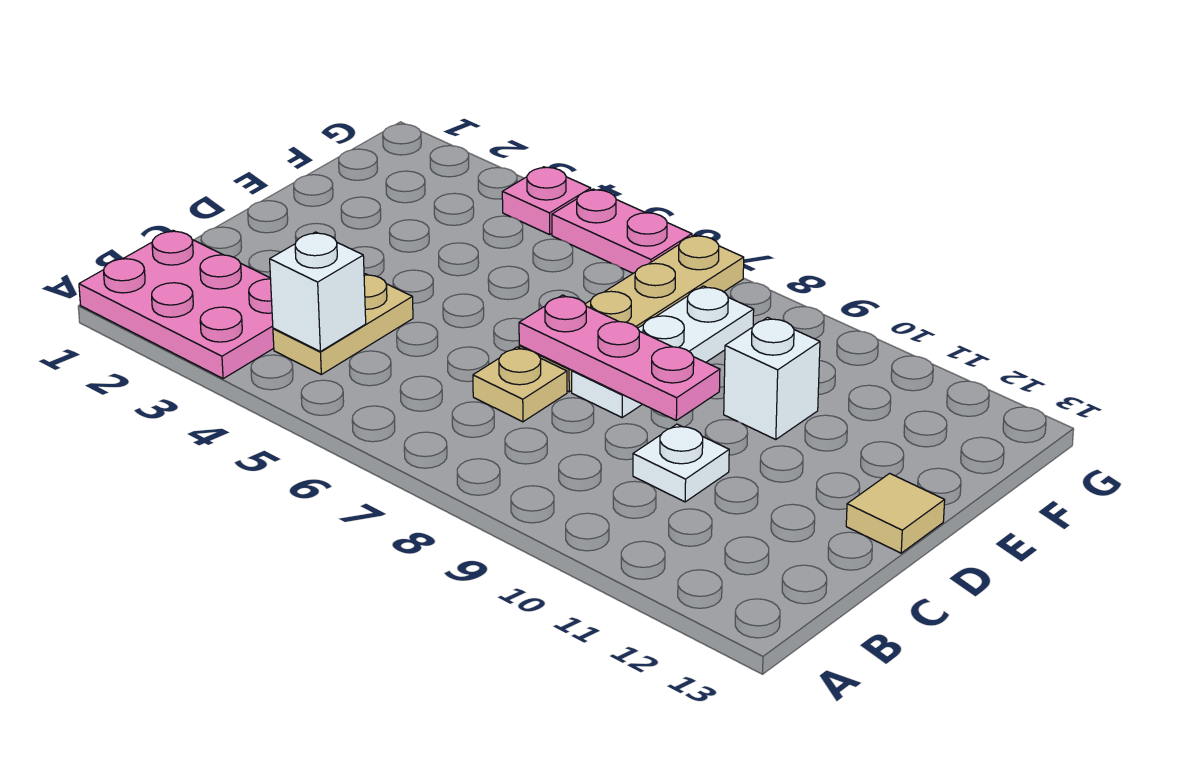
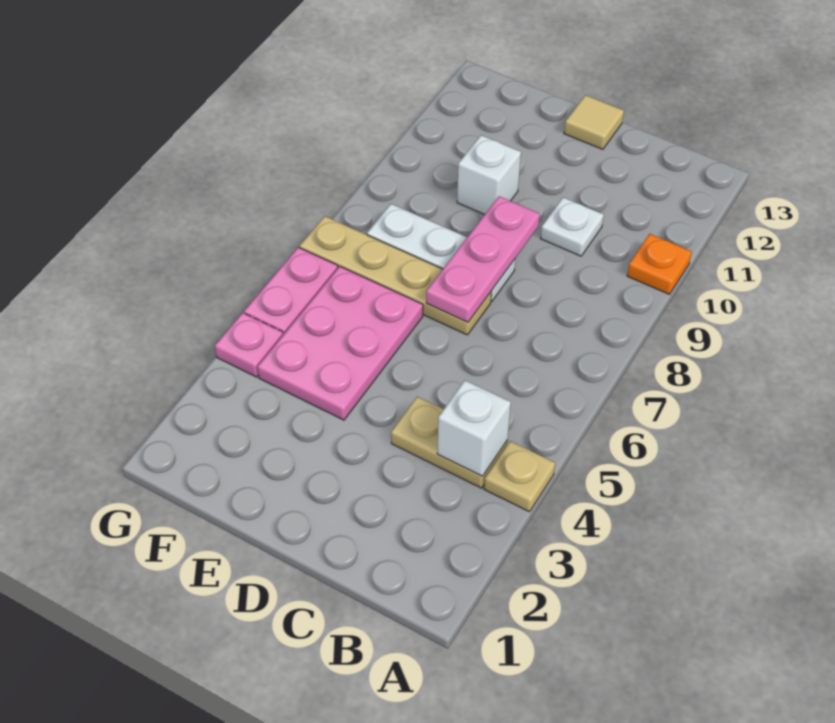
pink plate A1:B3 level 1 -> pink plate E4:F6 level 1
none -> orange plate A10 level 1
tan plate C7 level 1 -> tan plate A4 level 1

